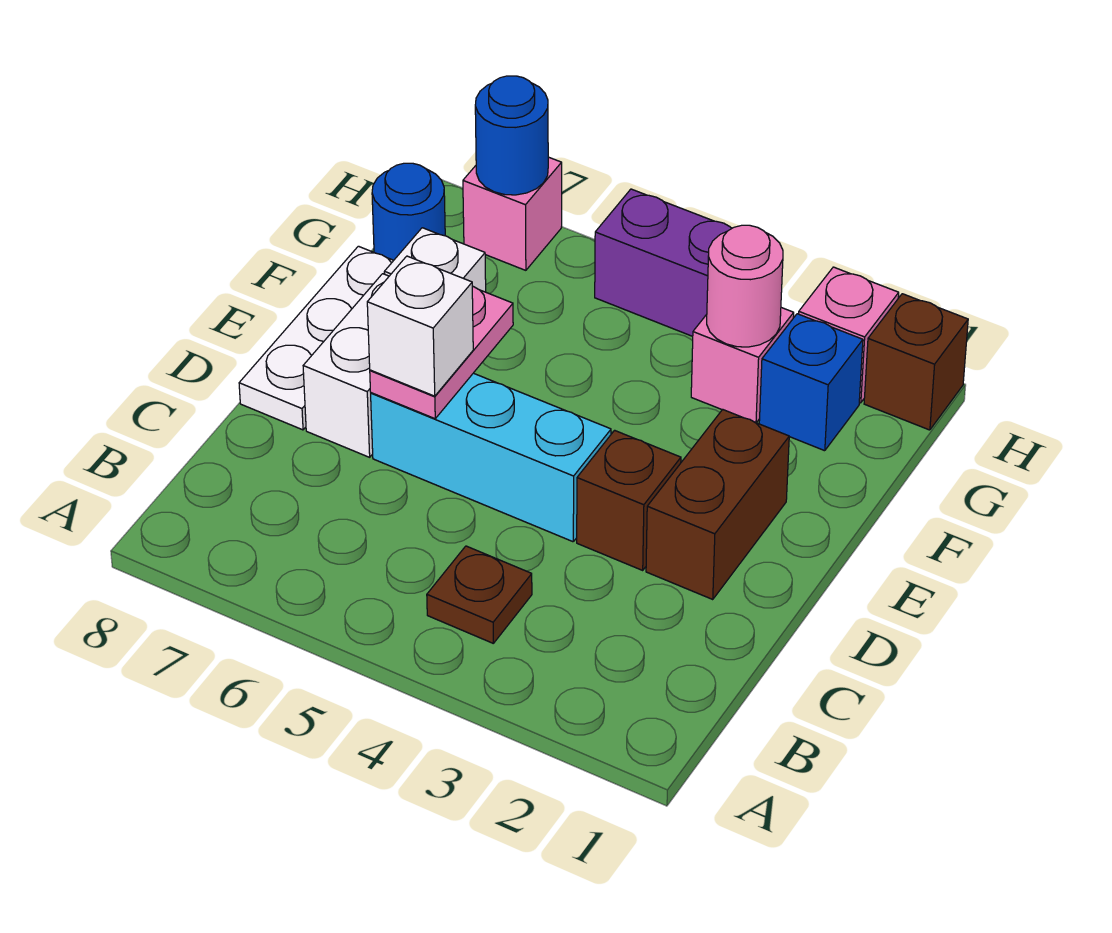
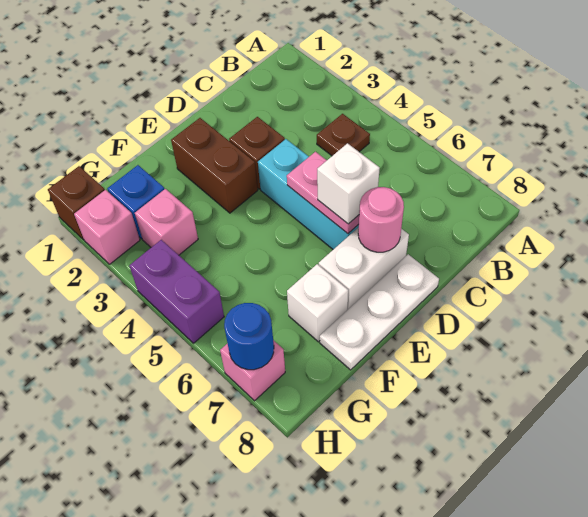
brown brick D2:E2 level 1 -> brown brick E2:E3 level 1
pink plate D6:E6 level 2 -> pink plate D5:D6 level 2
pink round brick G3 level 2 -> pink round brick D7 level 2
blue round brick G8 level 1 -> none

